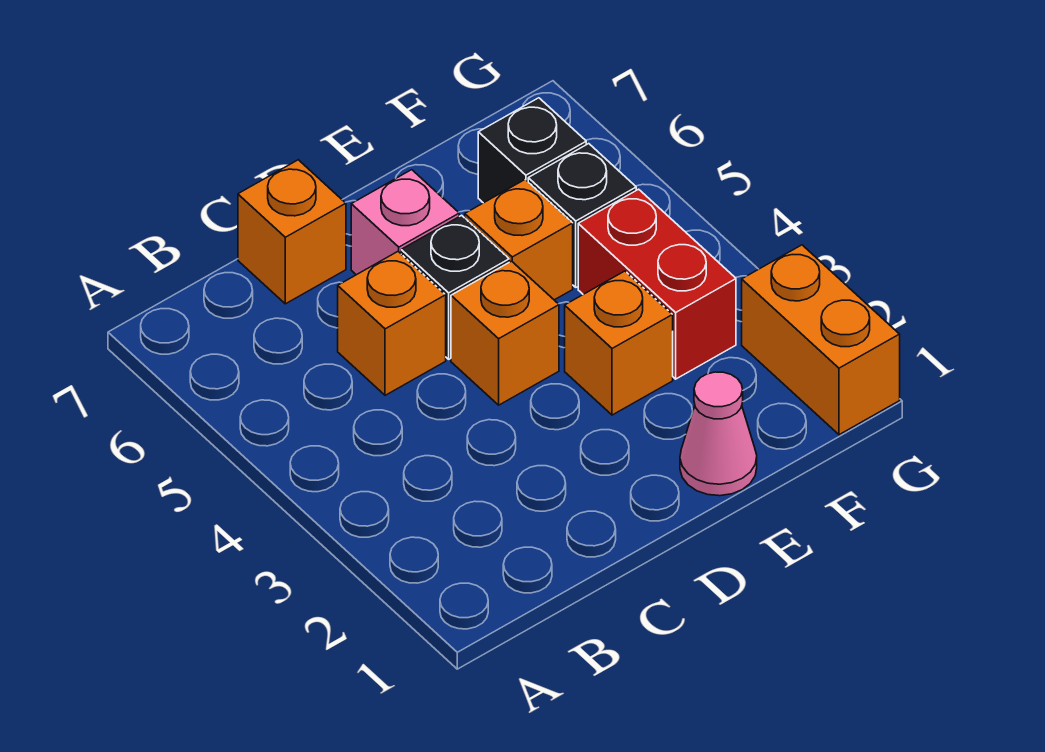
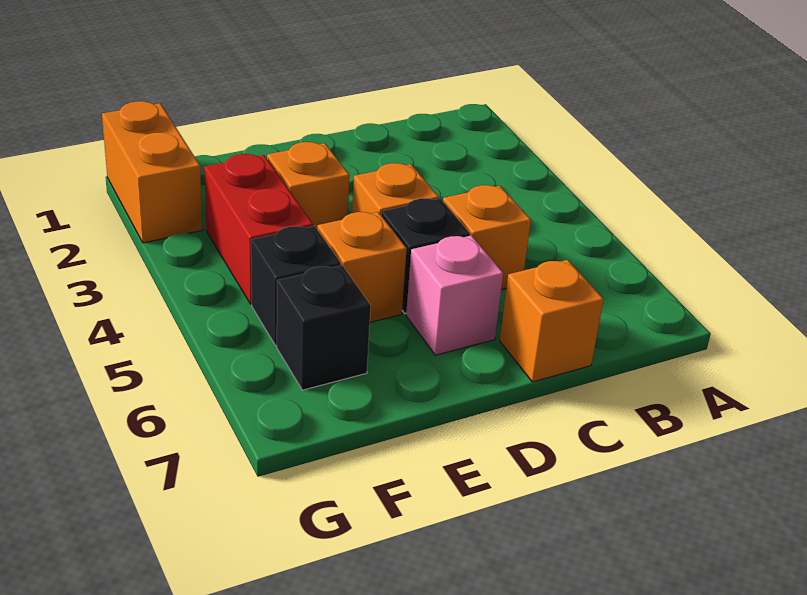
pink cone E1 level 1 -> none

